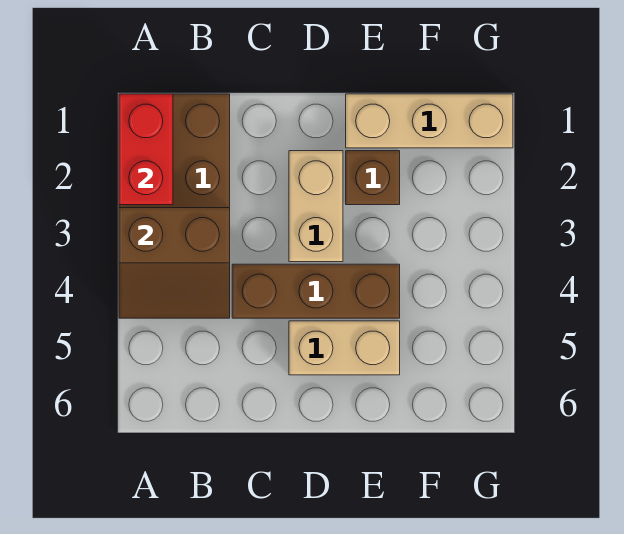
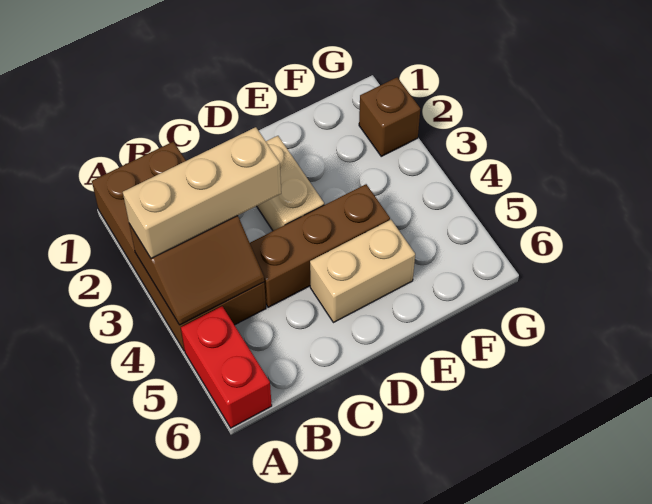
red brick A1:A2 level 2 -> red brick A5:A6 level 1
tan brick E1:G1 level 1 -> tan brick A3:C3 level 3
brown brick E2 level 1 -> brown brick G2 level 1

